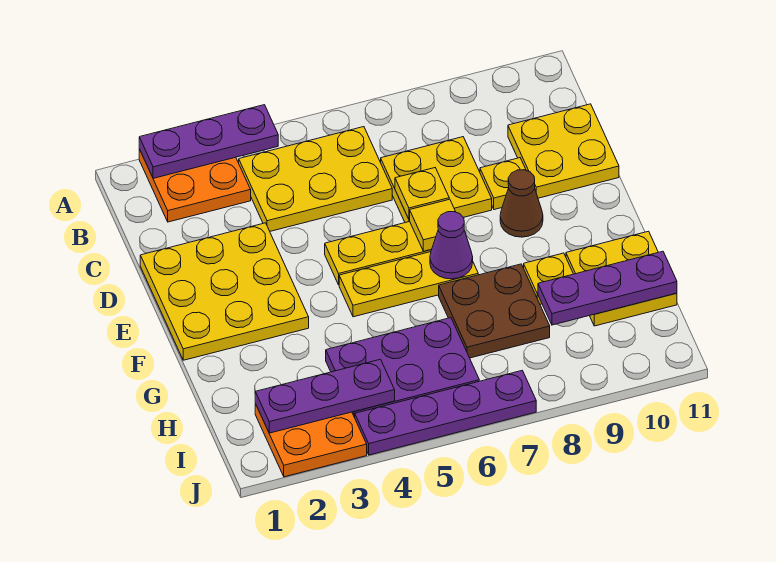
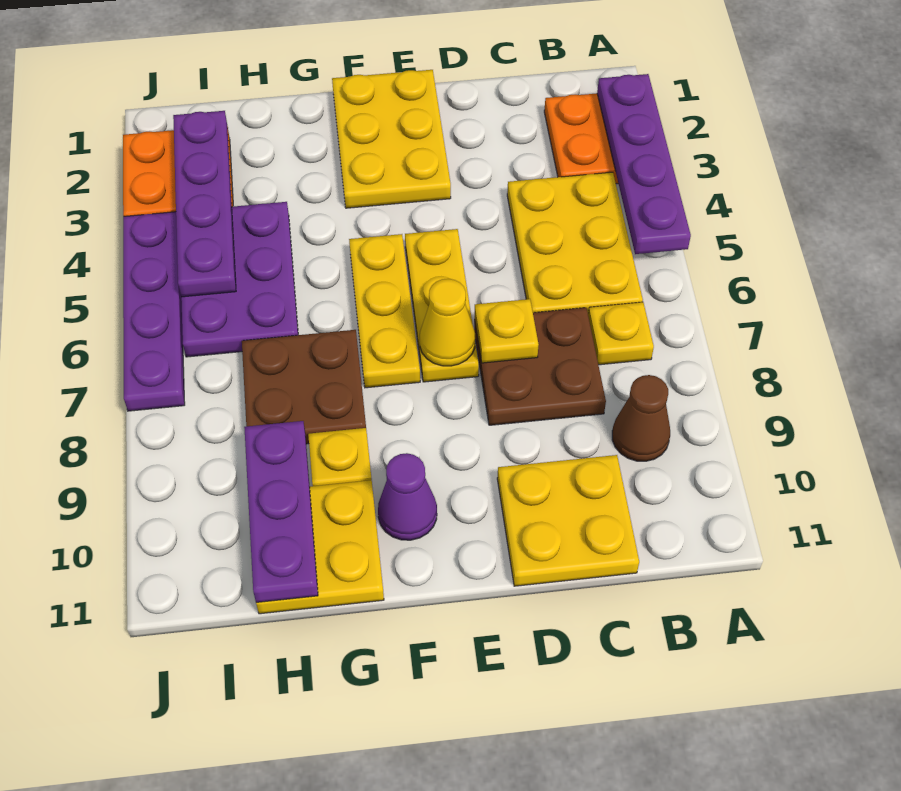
purple plate A2:A4 level 2 -> purple plate A2:A5 level 2
yellow plate C7:D8 level 1 -> brown plate C7:D8 level 1
yellow plate D1:F3 level 1 -> yellow plate E1:F3 level 1
yellow plate D9 level 1 -> yellow plate B7 level 1
yellow tile E7 level 2 -> yellow cone E7 level 2
brown cone E9 level 1 -> brown cone B9 level 1
purple cone F7 level 2 -> purple cone F10 level 1
purple plate I2:I4 level 2 -> purple plate I2:I5 level 2

